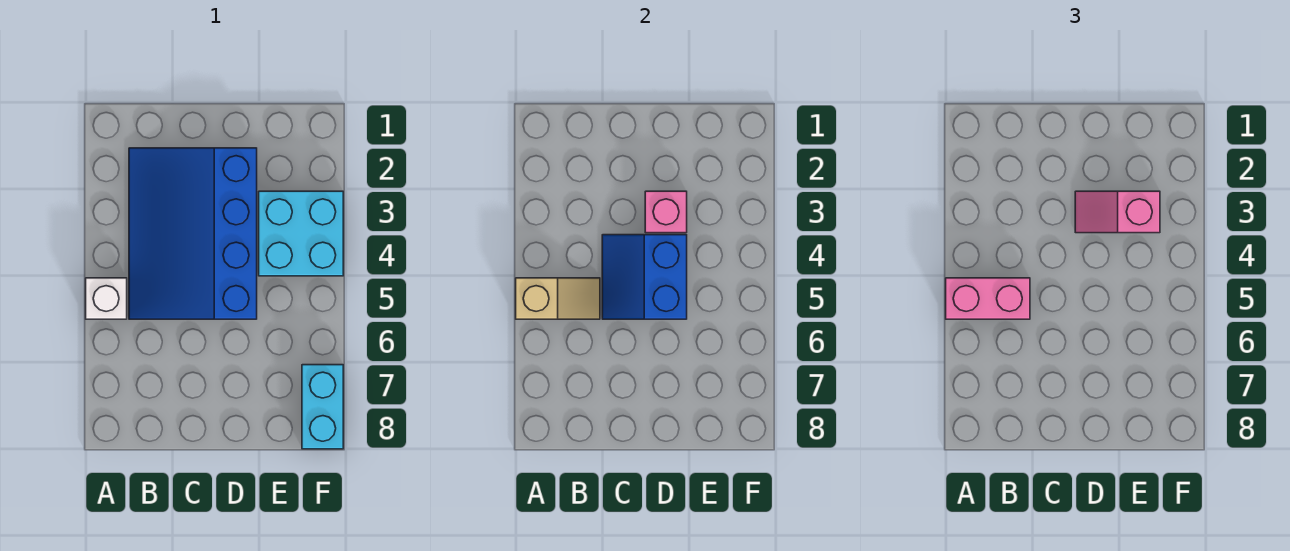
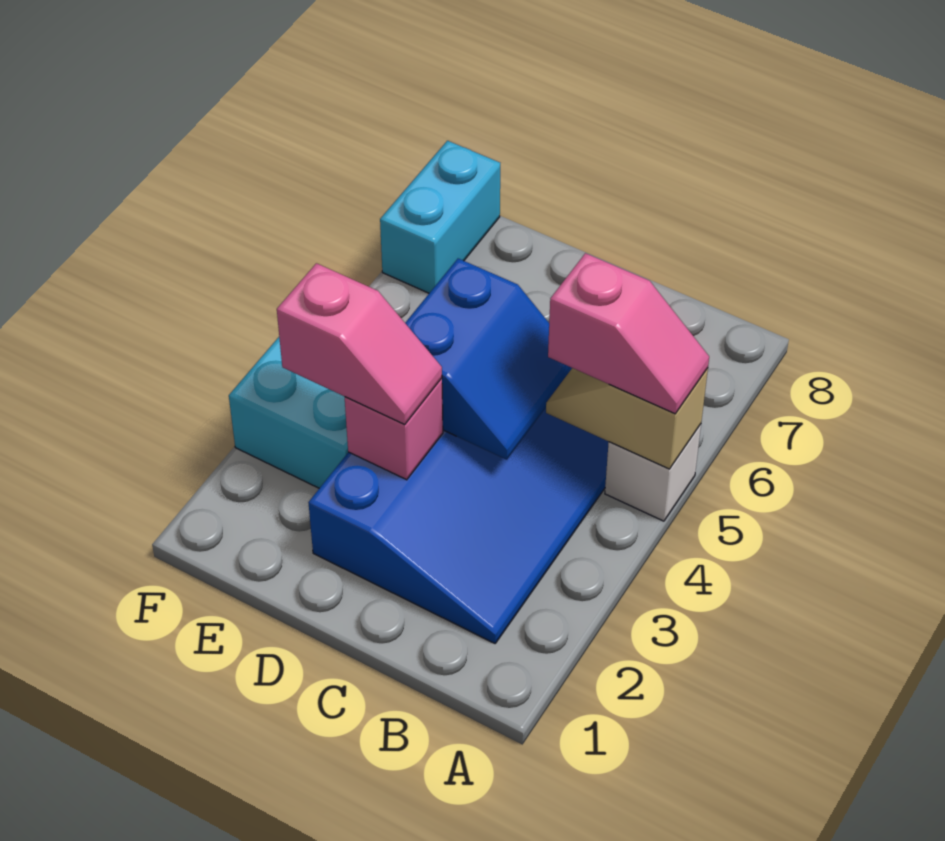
pink brick A5:B5 level 3 -> pink slope A5:B5 level 3 top B

